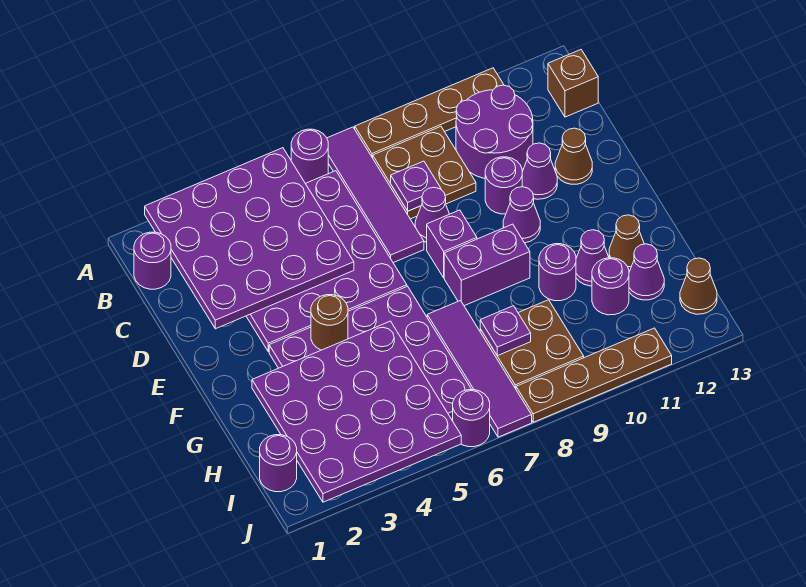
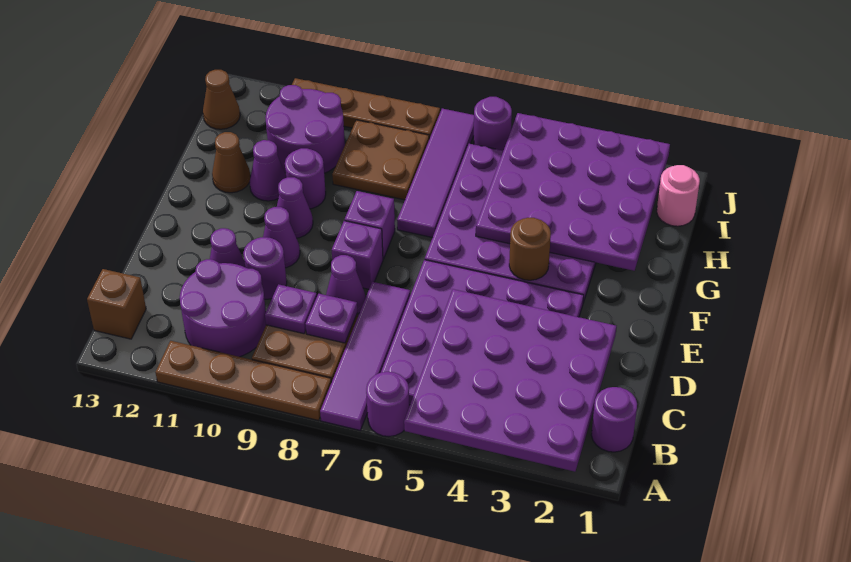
brown cone D12 level 1 -> none
purple brick F8:F9 level 1 -> purple brick F8 level 1
purple plate H8 level 2 -> purple plate C9 level 2
purple round brick H11 level 1 -> purple round brick H10:I11 level 1
purple cone H12 level 1 -> purple cone F10 level 1
purple round brick I1 level 1 -> pink round brick I1 level 1

